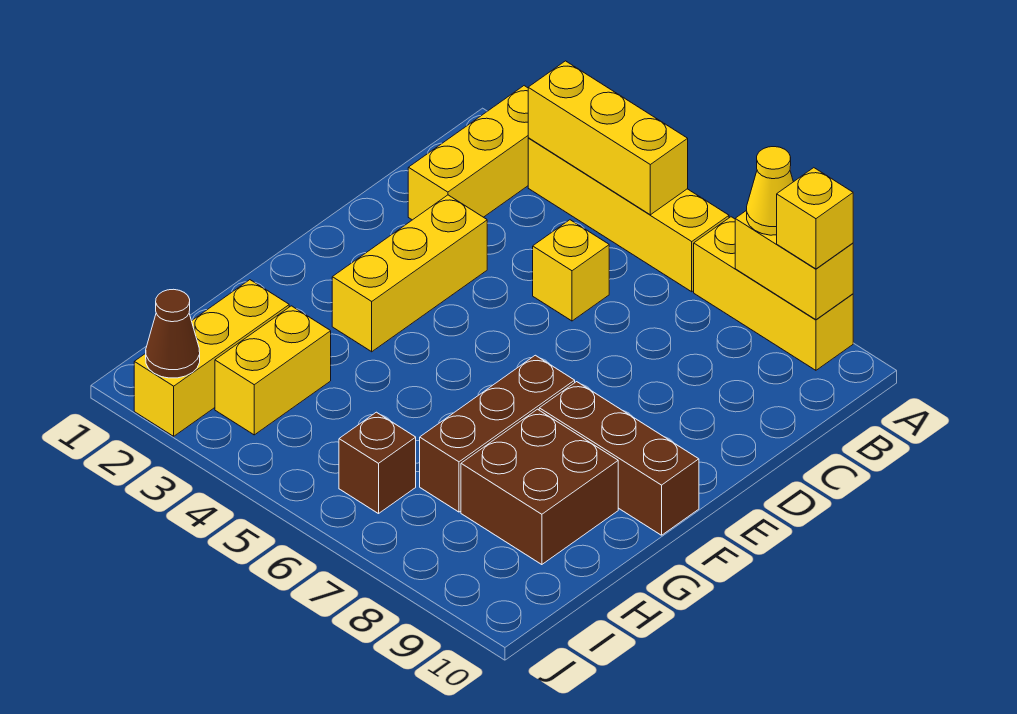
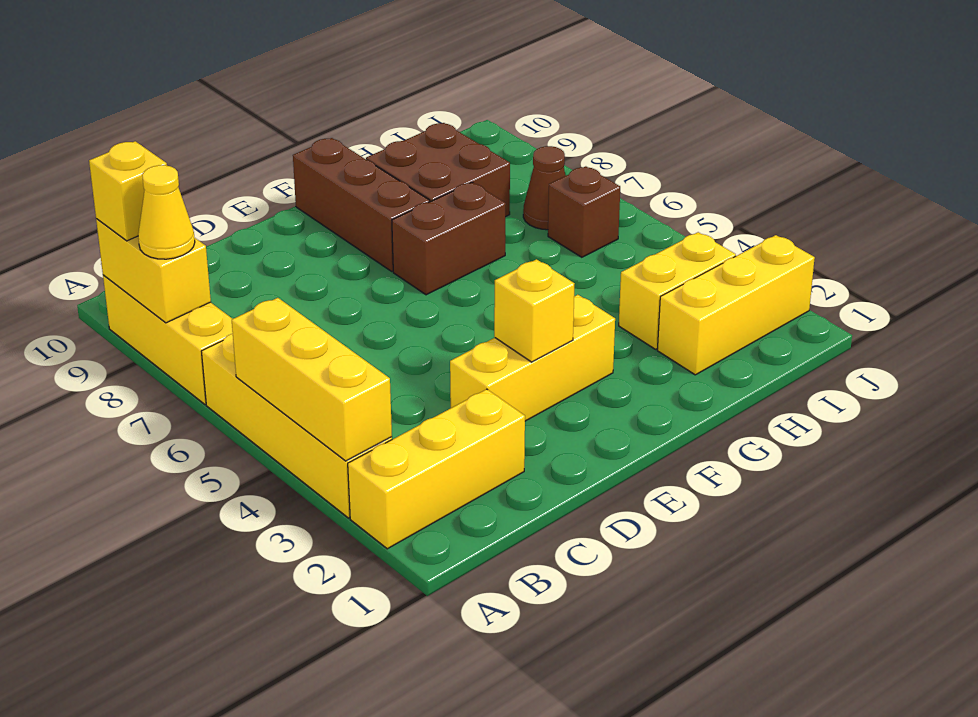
yellow brick C5 level 1 -> yellow brick E3 level 2
brown brick F7:H7 level 1 -> brown brick F7:G7 level 1
brown cone J2 level 2 -> brown cone I7 level 1

